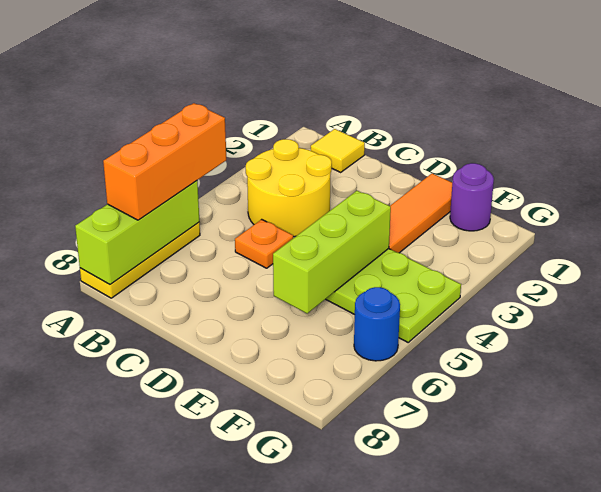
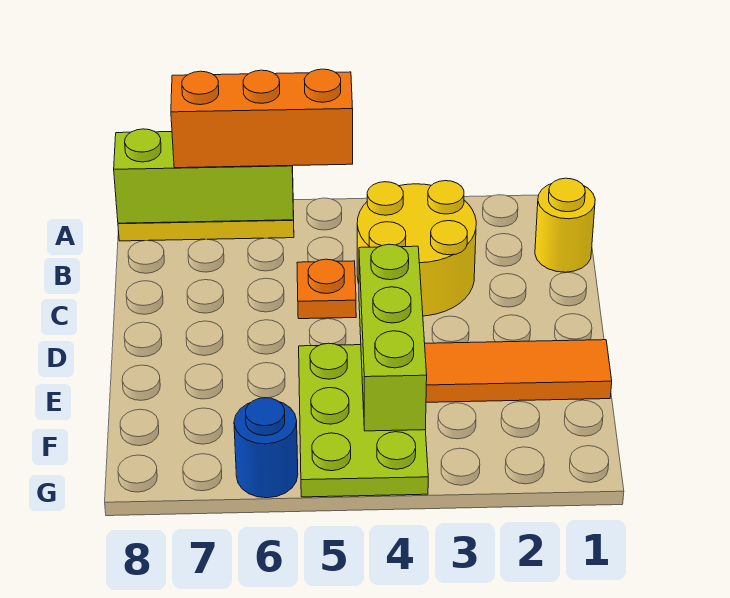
yellow tile B1 level 1 -> yellow round brick B1 level 1
lime brick E4:E6 level 2 -> lime brick D4:F4 level 2
purple round brick F1 level 1 -> none

